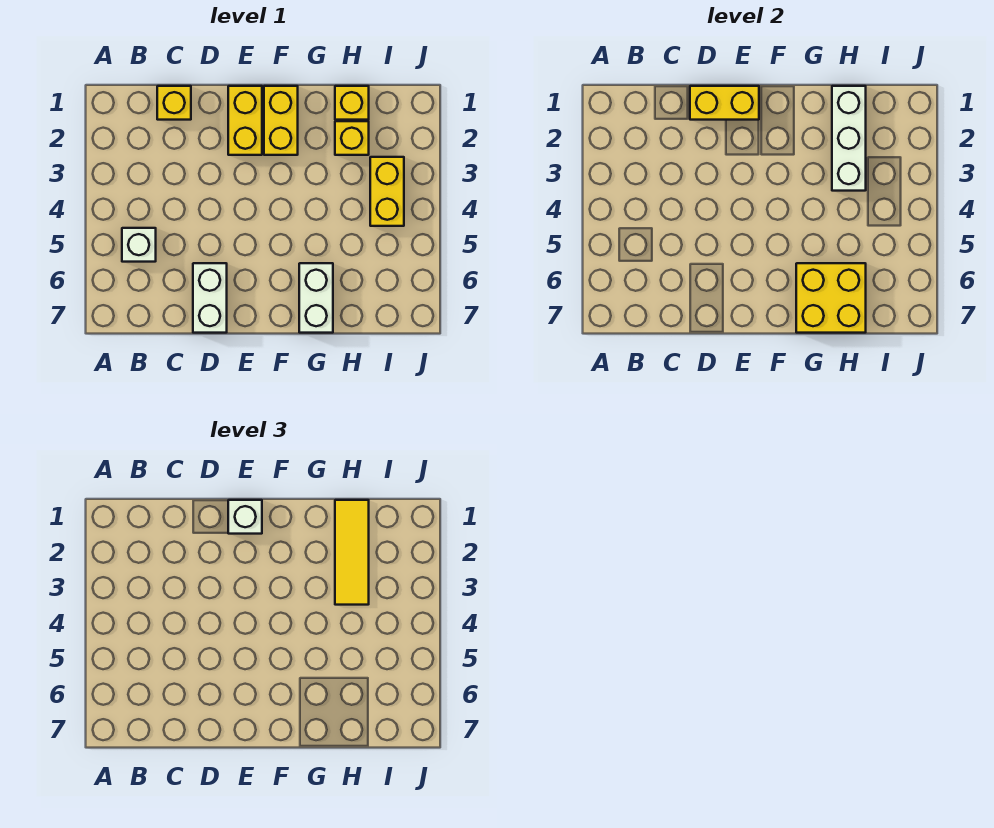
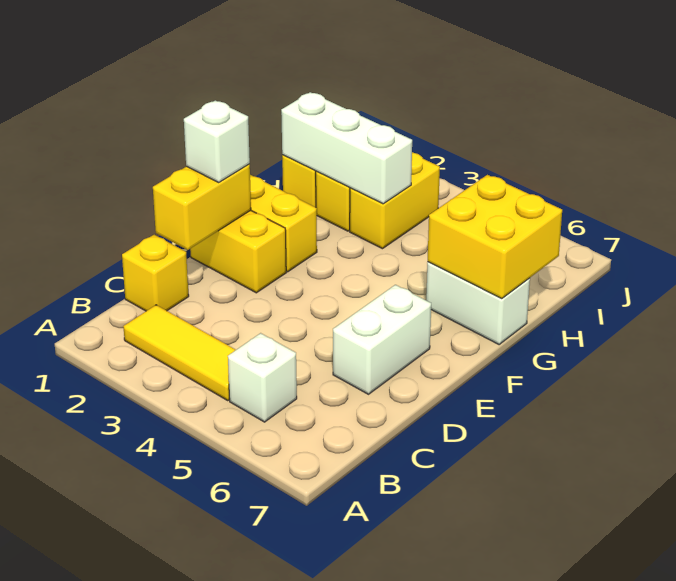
white brick D6:D7 level 1 -> white brick D6:E6 level 1
yellow tile H1:H3 level 3 -> yellow tile B2:B4 level 1
yellow brick I3:I4 level 1 -> yellow brick H3:I3 level 1

